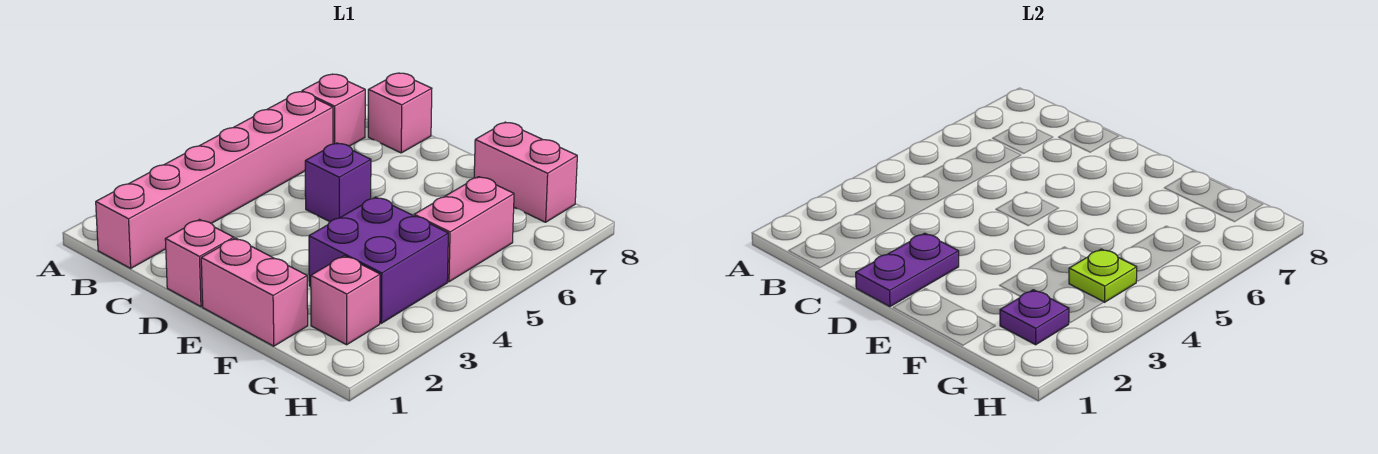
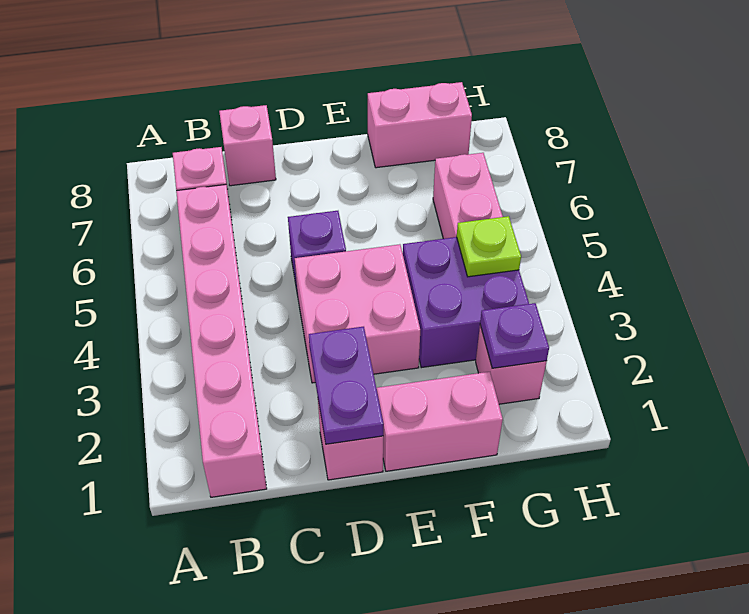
none -> pink brick D3:E4 level 1

